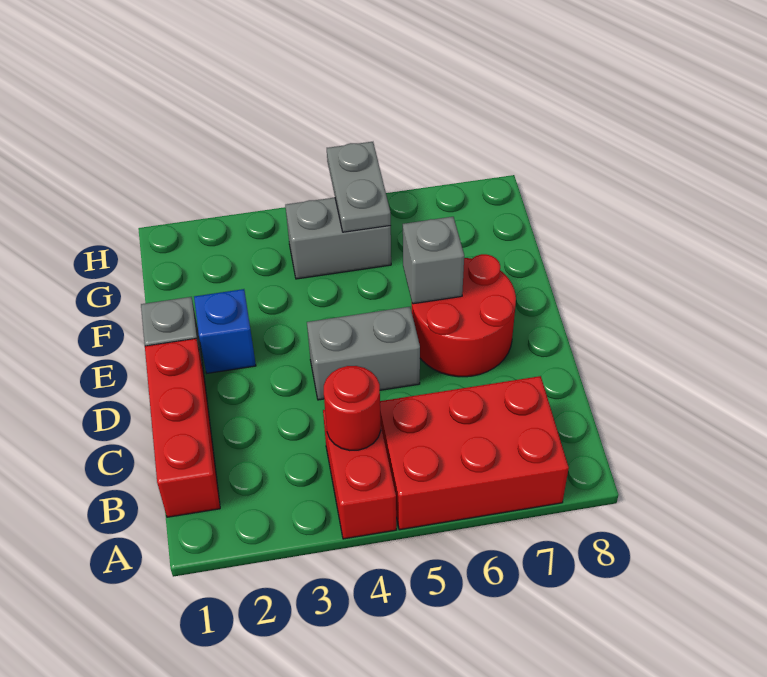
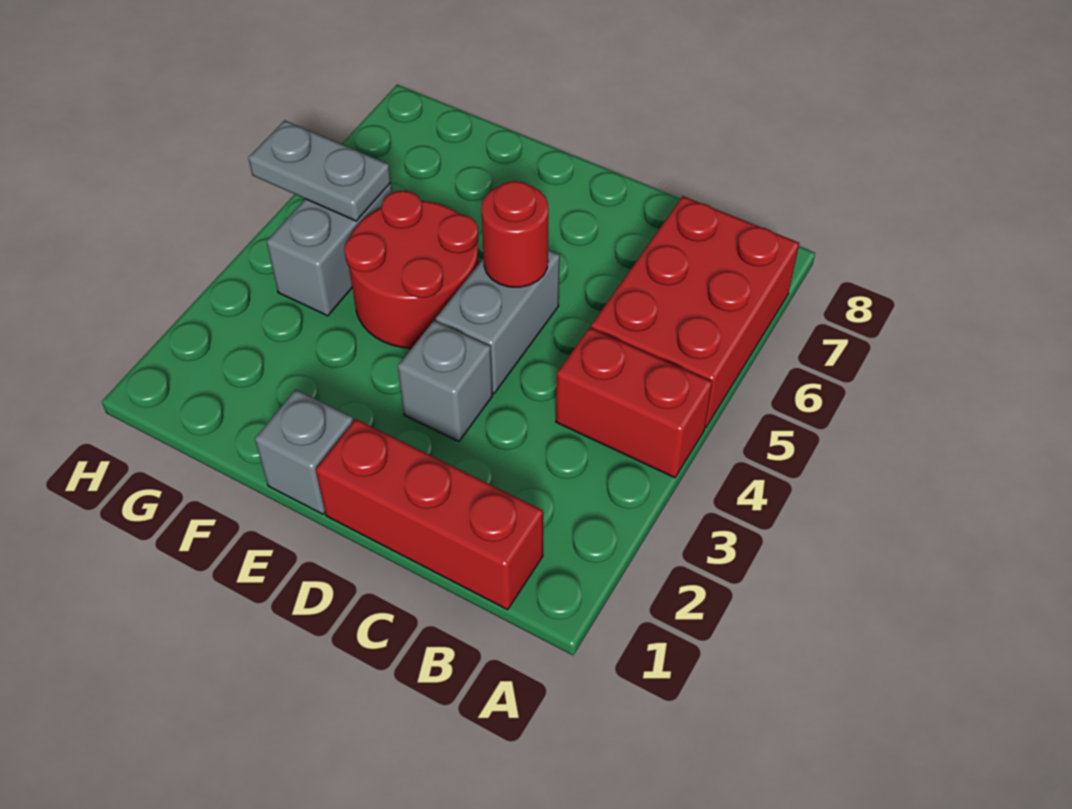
red round brick B4 level 2 -> red round brick D5 level 2
red round brick D6:E7 level 1 -> red round brick E4:F5 level 1
blue brick E2 level 1 -> none
grey brick E6 level 2 -> grey brick D3 level 1

